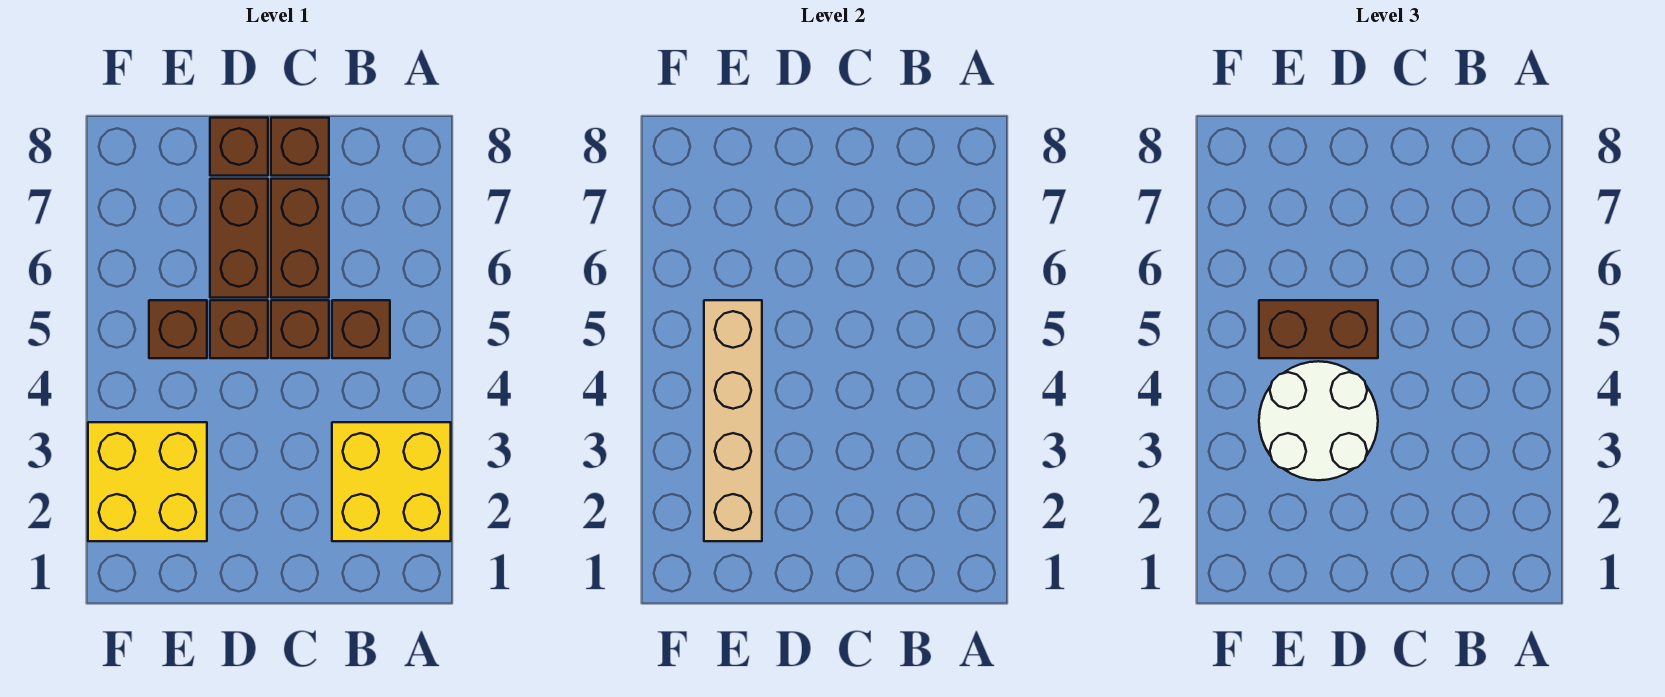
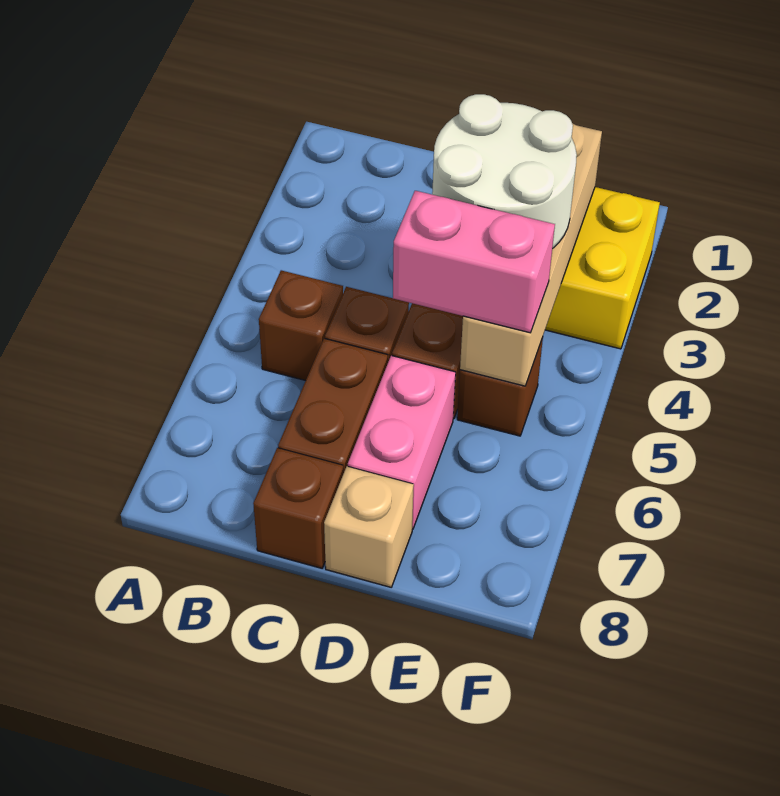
yellow brick A2:B3 level 1 -> none
brown brick D5:E5 level 3 -> pink brick D5:E5 level 3
brown brick D6:D7 level 1 -> pink brick D6:D7 level 1
brown brick D8 level 1 -> tan brick D8 level 1

